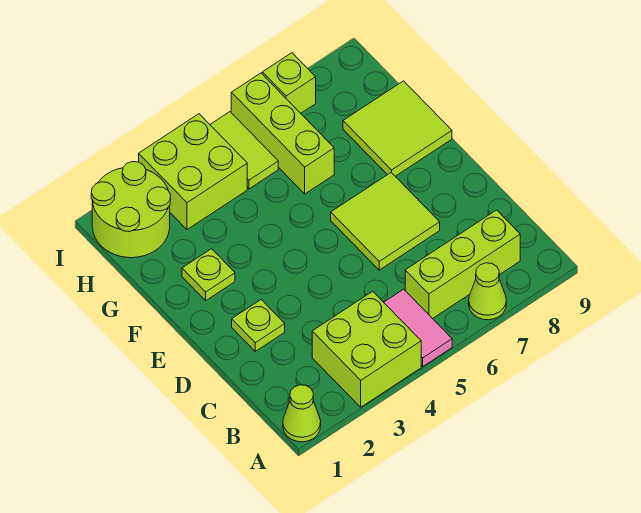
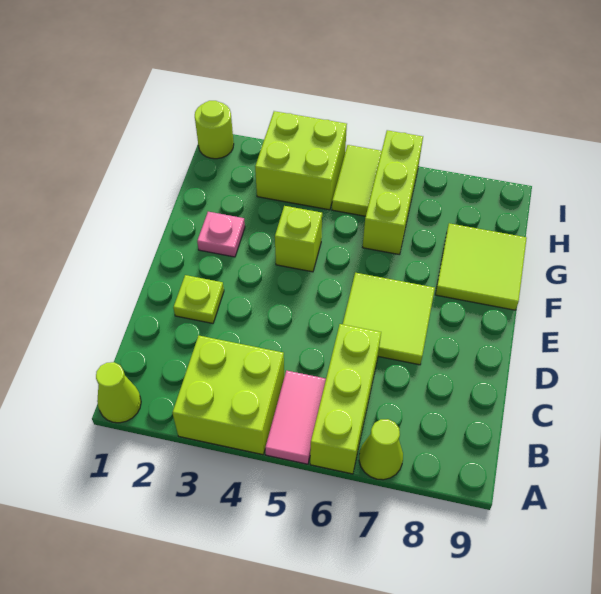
lime brick B6:B8 level 1 -> lime brick A6:C6 level 1
lime plate F2 level 1 -> pink plate F2 level 1
lime round brick H1:I2 level 1 -> lime round brick I1 level 1
lime brick I7 level 1 -> lime brick F4 level 1

